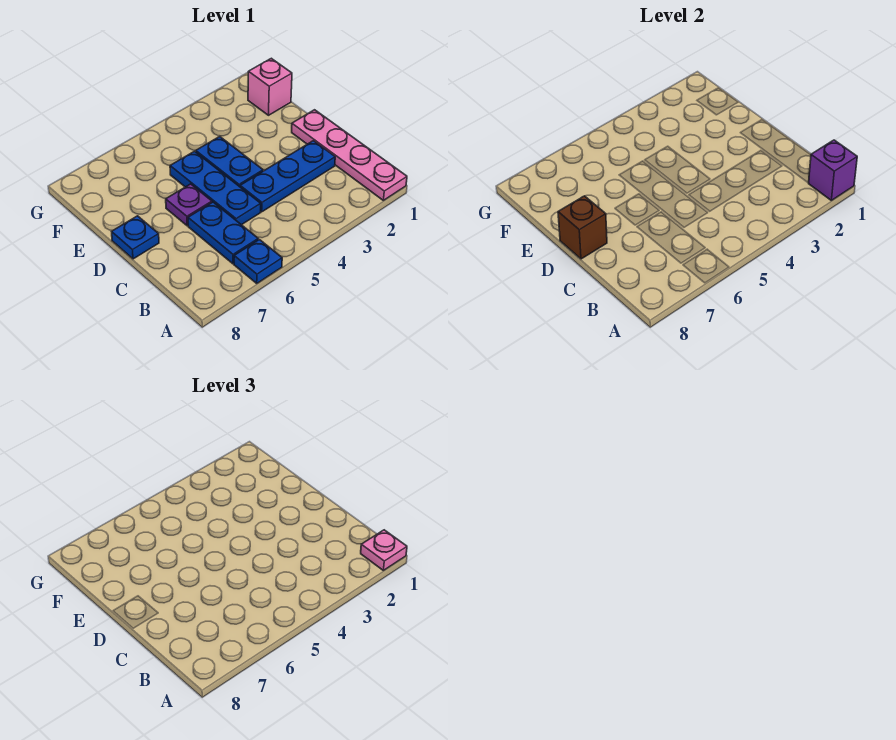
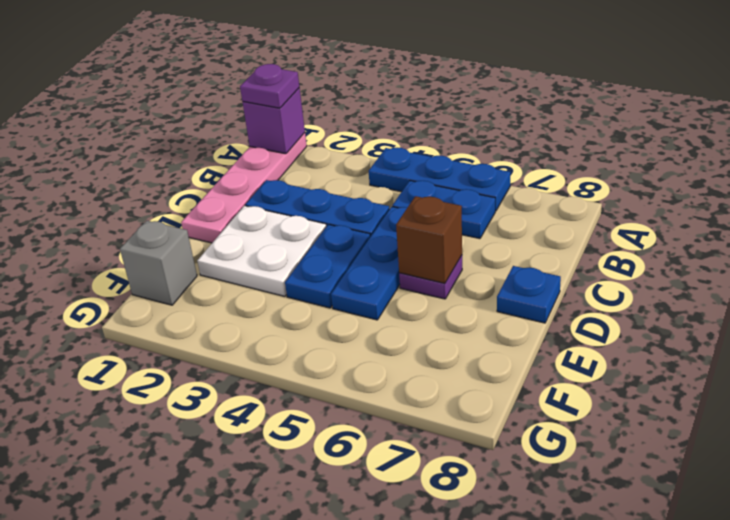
pink plate A1 level 3 -> purple plate A1 level 3
blue plate A6 level 1 -> blue plate A4:A6 level 1
blue plate B6:C6 level 1 -> blue plate B5:B6 level 1
none -> white plate D2:E3 level 1
brown brick D8 level 2 -> brown brick D6 level 2
pink brick F1 level 1 -> grey brick F1 level 1

